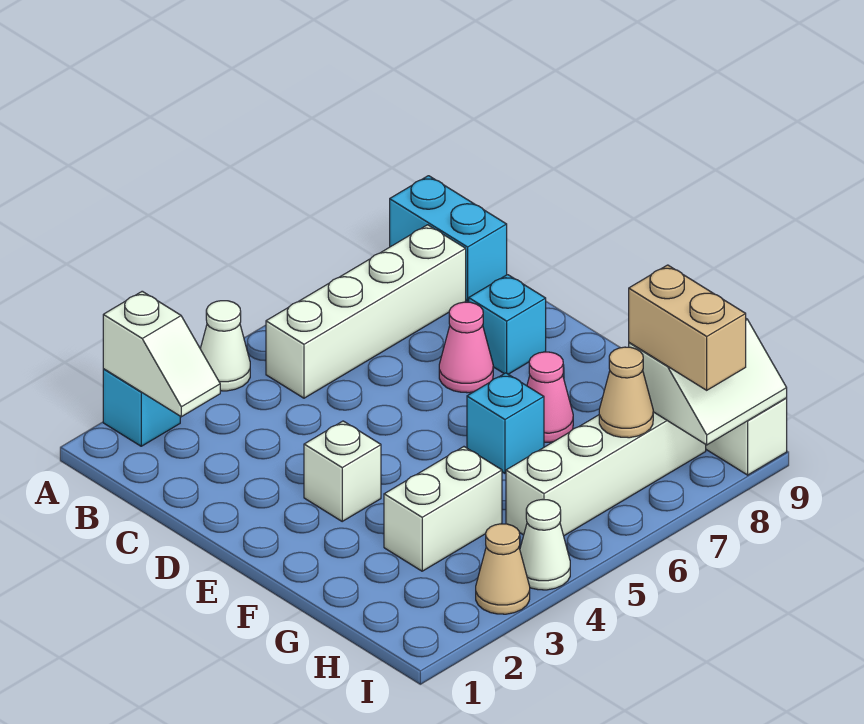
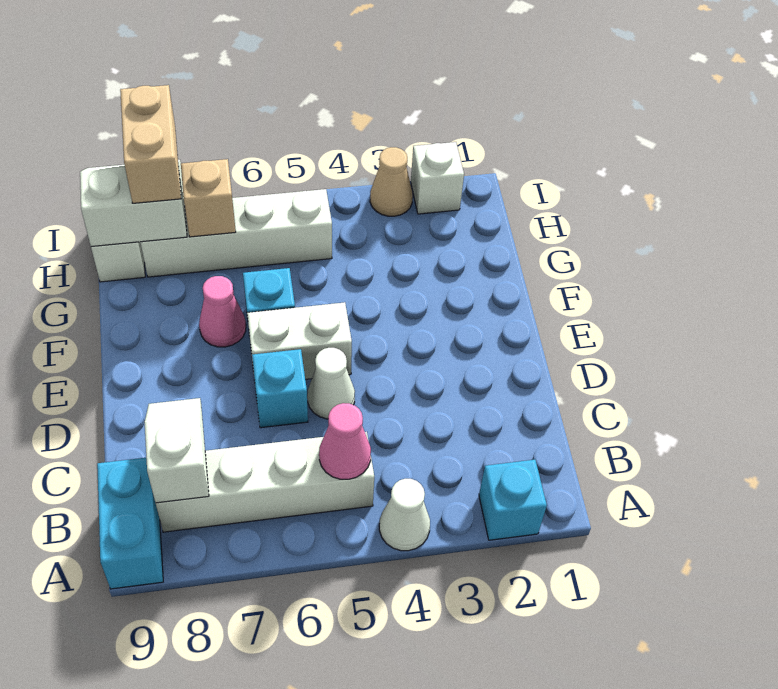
white slope A2:B2 level 2 top A -> white slope B8:C8 level 2 top B
pink cone D7 level 1 -> pink cone B5 level 2
cyan brick D8 level 1 -> cyan brick D6 level 1
white brick E3 level 1 -> white brick I2 level 1
white brick G3:G4 level 1 -> white brick E5:E6 level 1
tan cone H7 level 2 -> tan brick H7 level 2
white cone I4 level 1 -> white cone D5 level 1

